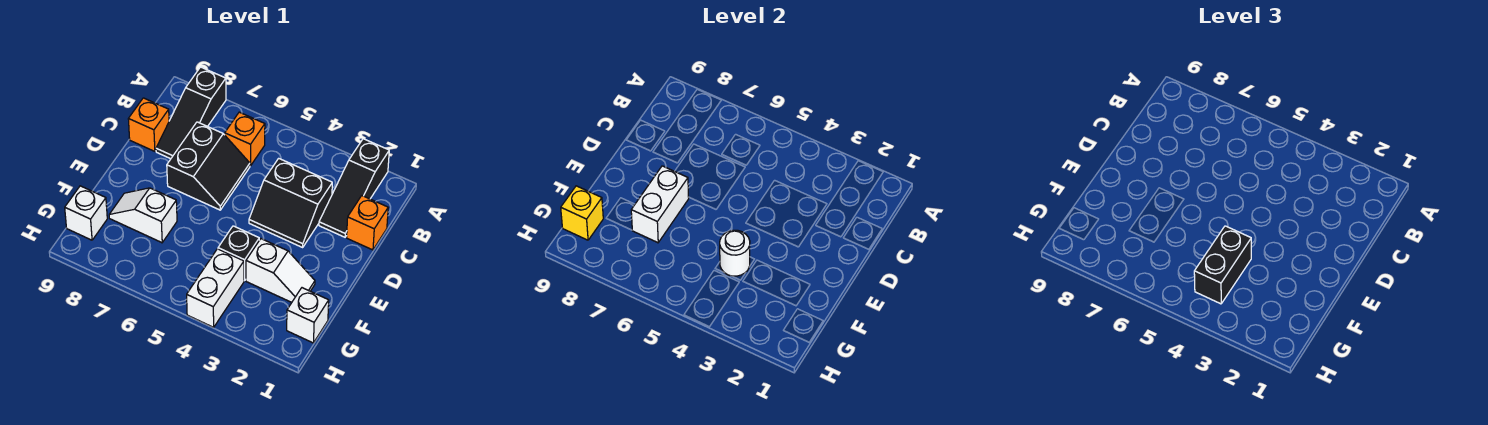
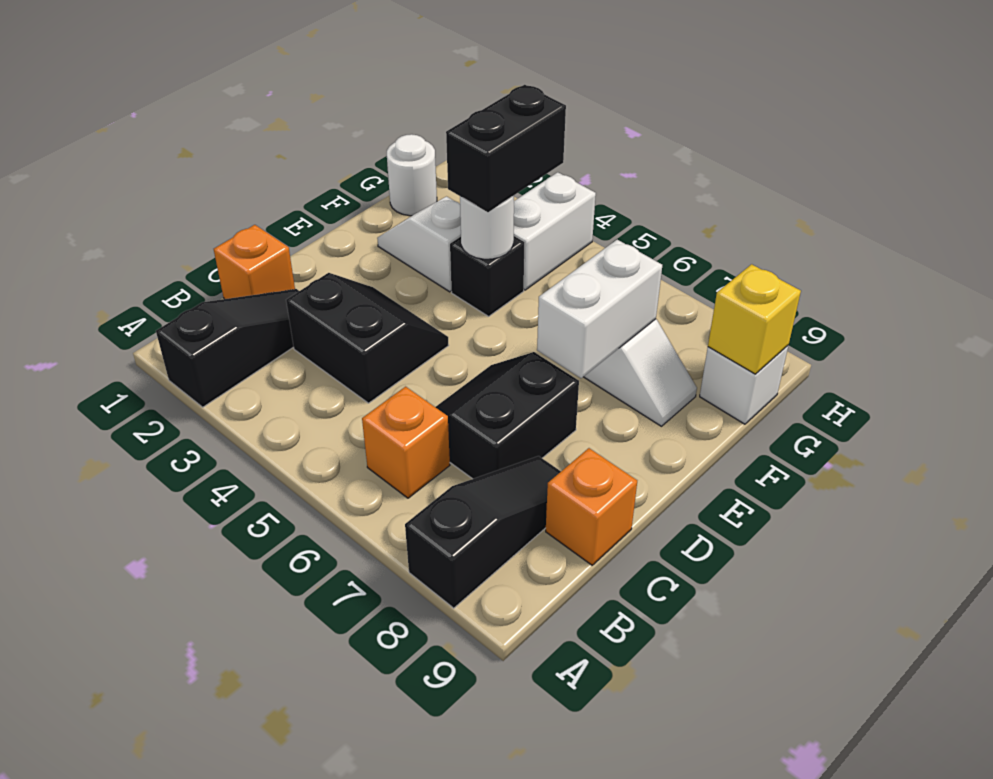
white brick G1 level 1 -> white round brick G1 level 1

